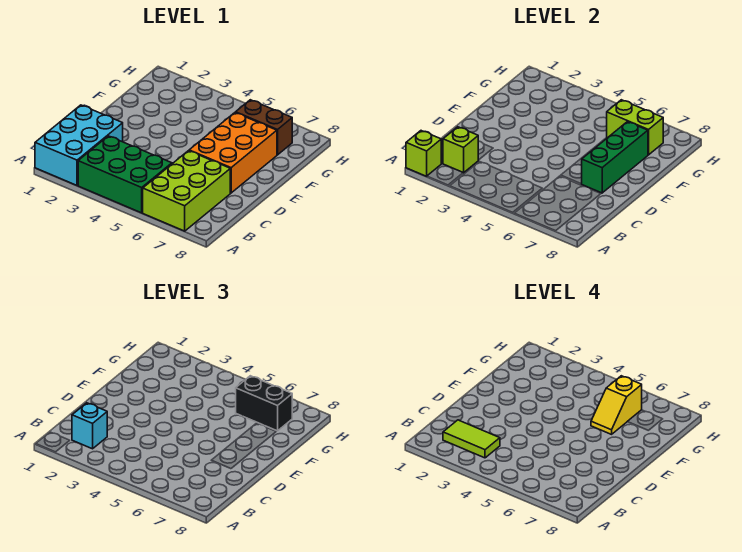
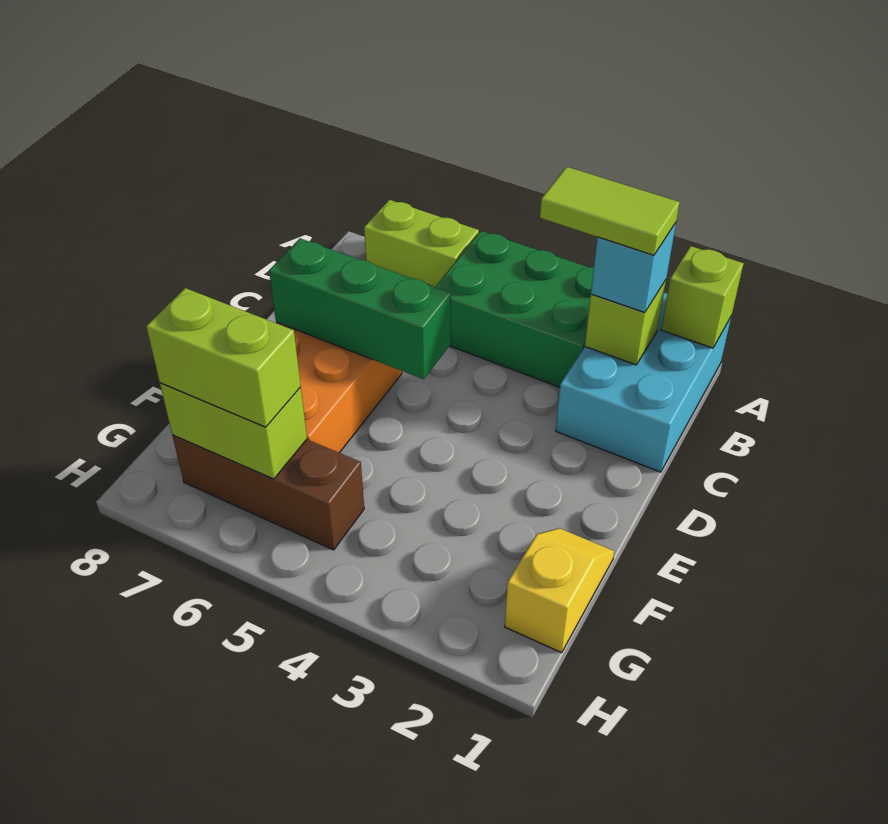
lime brick A6:C7 level 1 -> lime brick A6:A7 level 1
green brick D7:F7 level 2 -> green brick D5:D7 level 2
yellow slope F6:G6 level 4 top G -> yellow slope F1:G1 level 1 top G
brown brick G6:G7 level 1 -> brown brick G5:G7 level 1
black brick G6:G7 level 3 -> lime brick G6:G7 level 3

